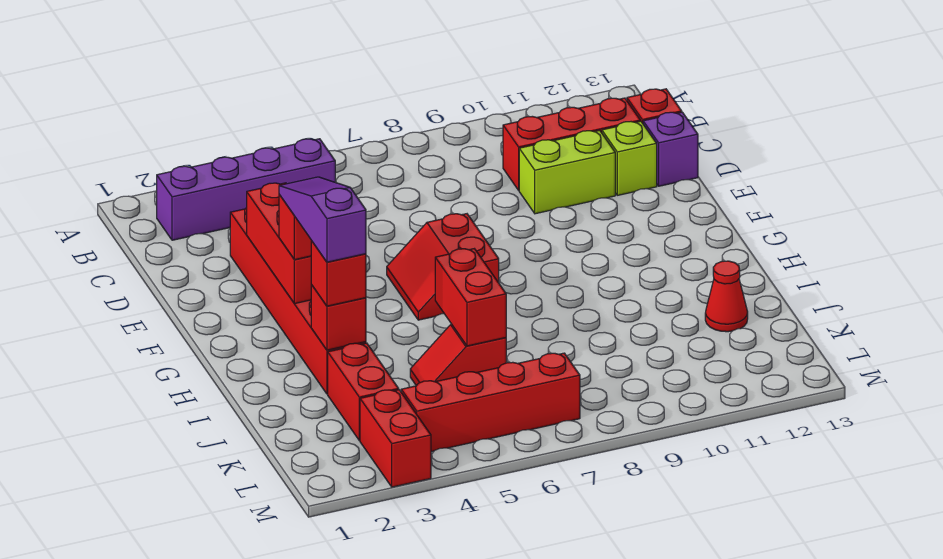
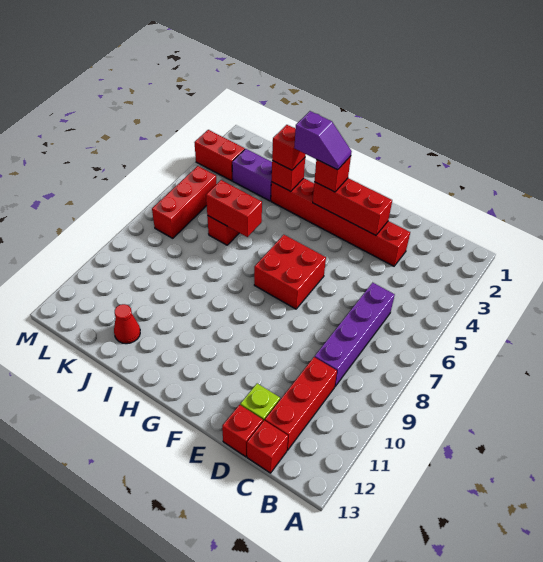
purple brick B2:B5 level 1 -> purple brick C6:C9 level 1
lime brick D10:D11 level 1 -> none
purple brick D13 level 1 -> red brick D13 level 1
red slope F6:G7 level 1 top 7 -> red brick F6:G7 level 1
purple slope G3:I3 level 4 top I -> purple slope G3:H3 level 4 top H
red brick J3:K3 level 1 -> purple brick J3:K3 level 1
red brick L4:L7 level 1 -> red brick L5:L7 level 1

